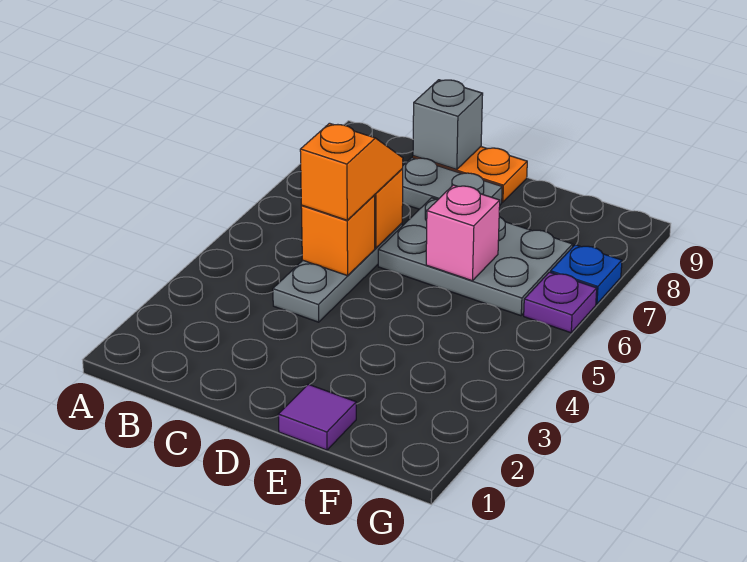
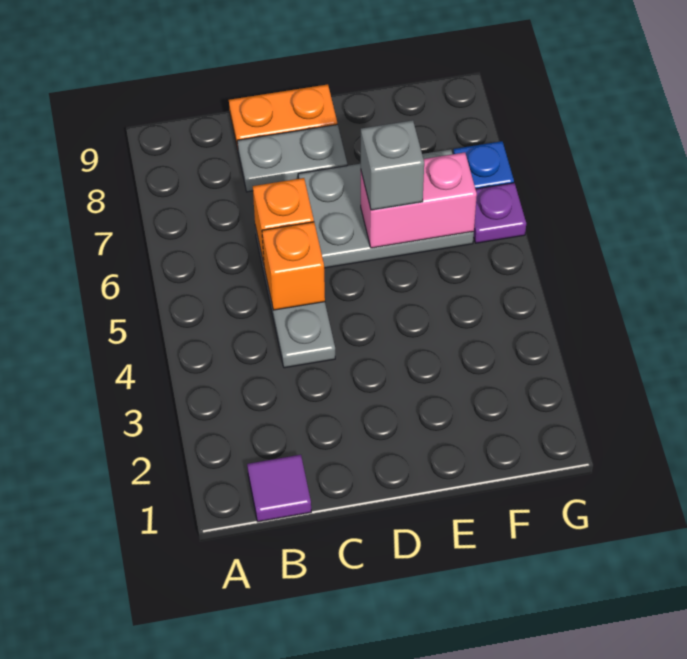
orange slope C5:C6 level 3 top 5 -> none
grey brick C9 level 2 -> grey brick E6 level 3
purple tile E1 level 1 -> purple tile B1 level 1
pink brick E6 level 2 -> pink brick E6:F6 level 2

